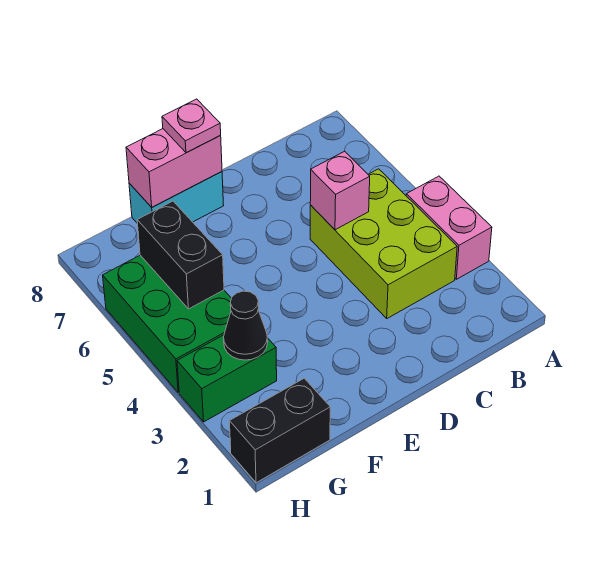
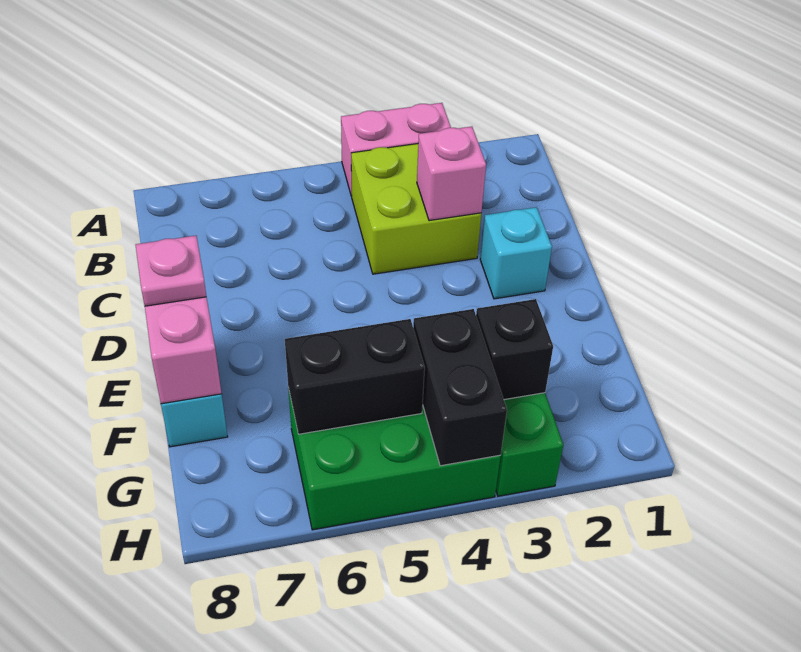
lime brick B3:C5 level 1 -> lime brick B3:C4 level 1
pink brick C5 level 2 -> pink brick C3 level 2
none -> cyan brick D2 level 1
black brick G1:H1 level 1 -> black brick G4:H4 level 2
black cone G3 level 2 -> black brick G3 level 2

